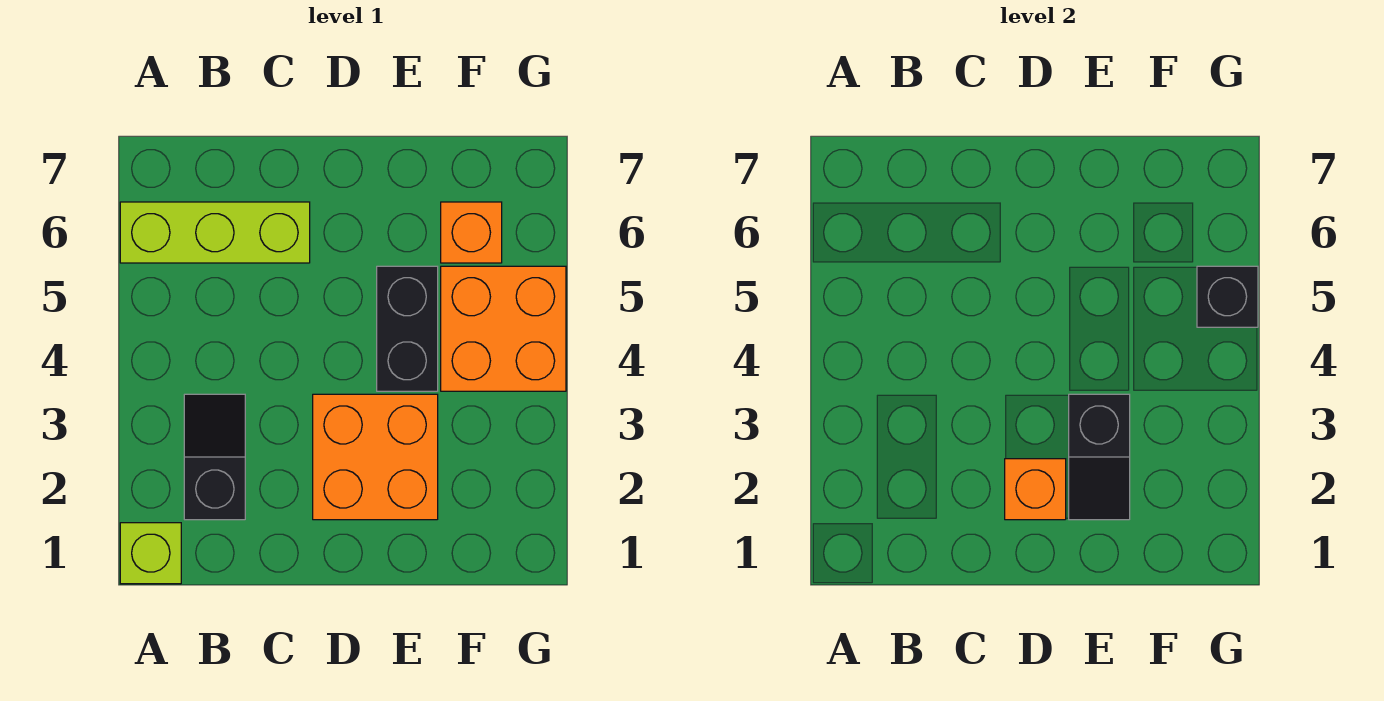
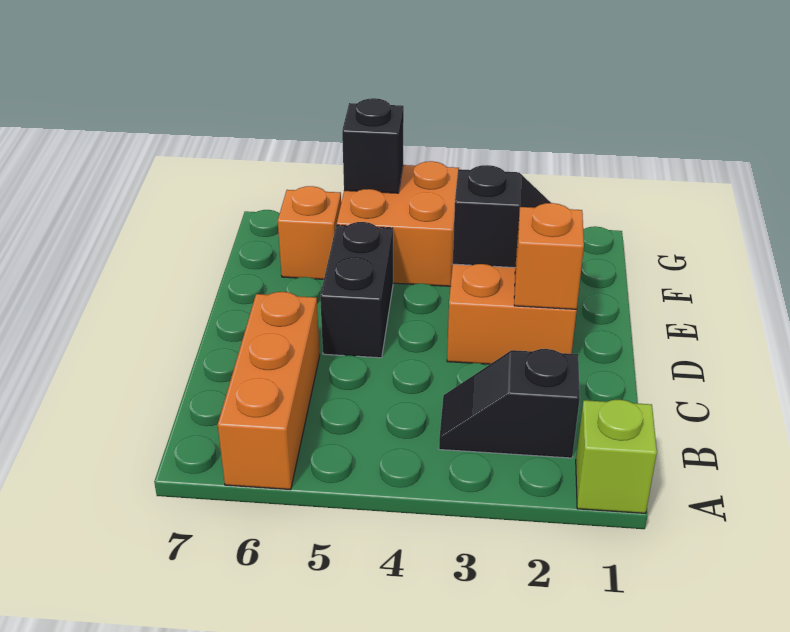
lime brick A6:C6 level 1 -> orange brick A6:C6 level 1
black brick E4:E5 level 1 -> black brick D5:E5 level 1

